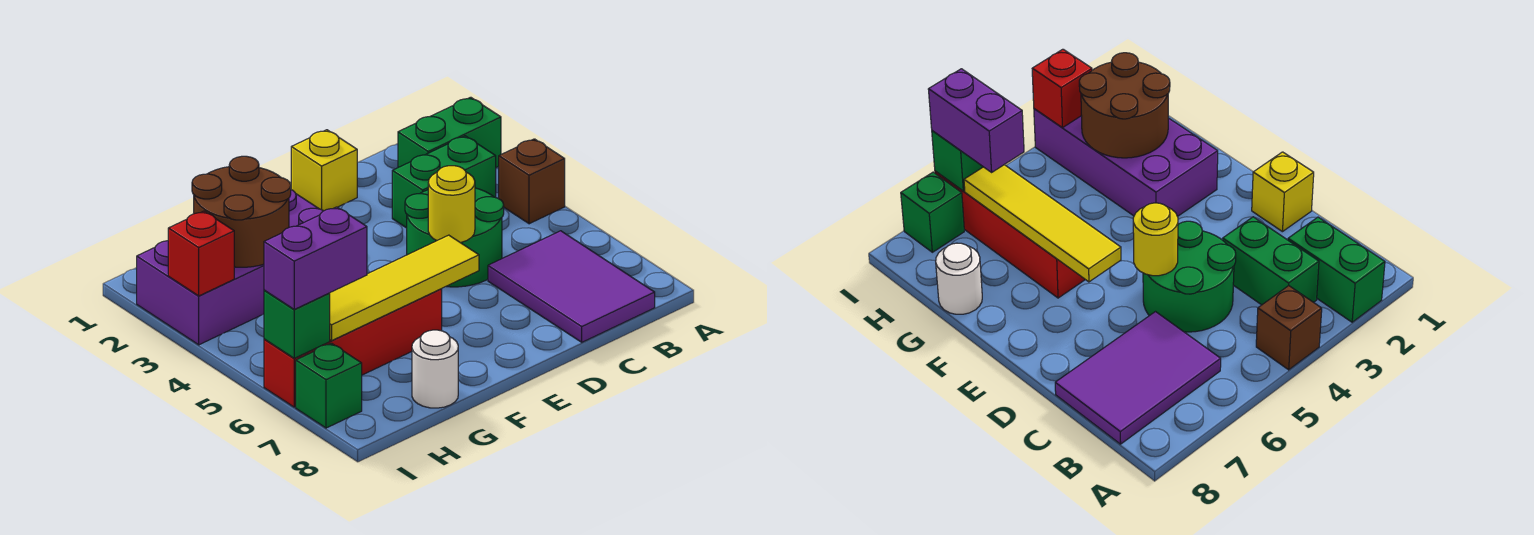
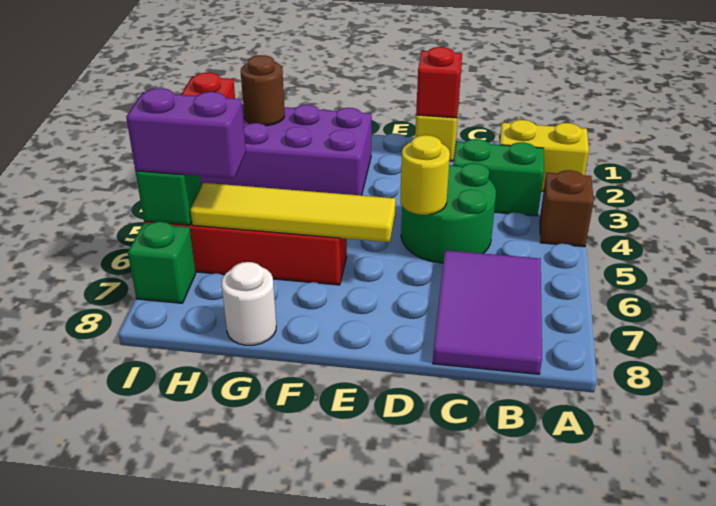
green brick A2:B2 level 1 -> yellow brick A2:B2 level 1
none -> red brick D1 level 2
brown round brick G2:H3 level 2 -> brown round brick H2 level 2

